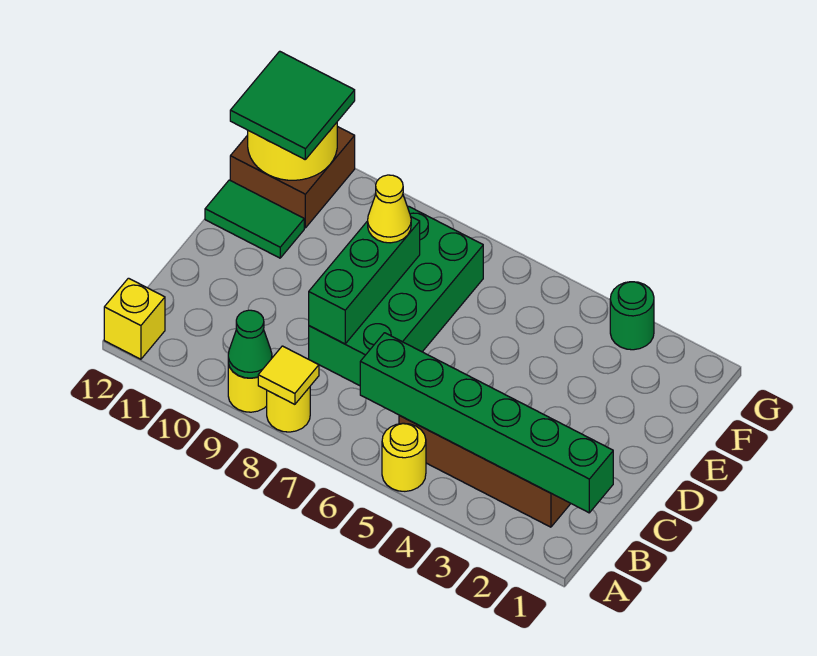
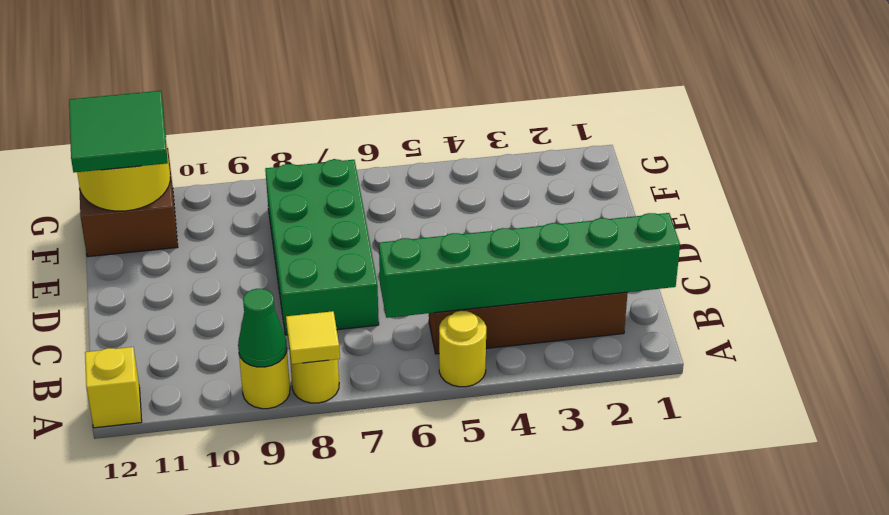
green brick C8:E8 level 2 -> none
yellow cone E8 level 3 -> none
green tile E11:E12 level 1 -> none
green round brick G3 level 1 -> none

